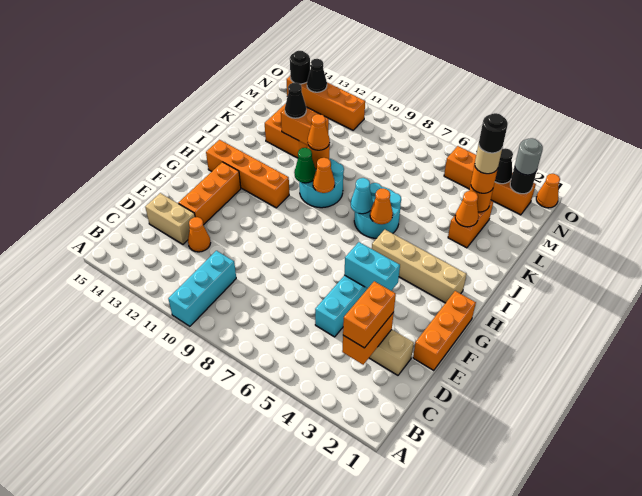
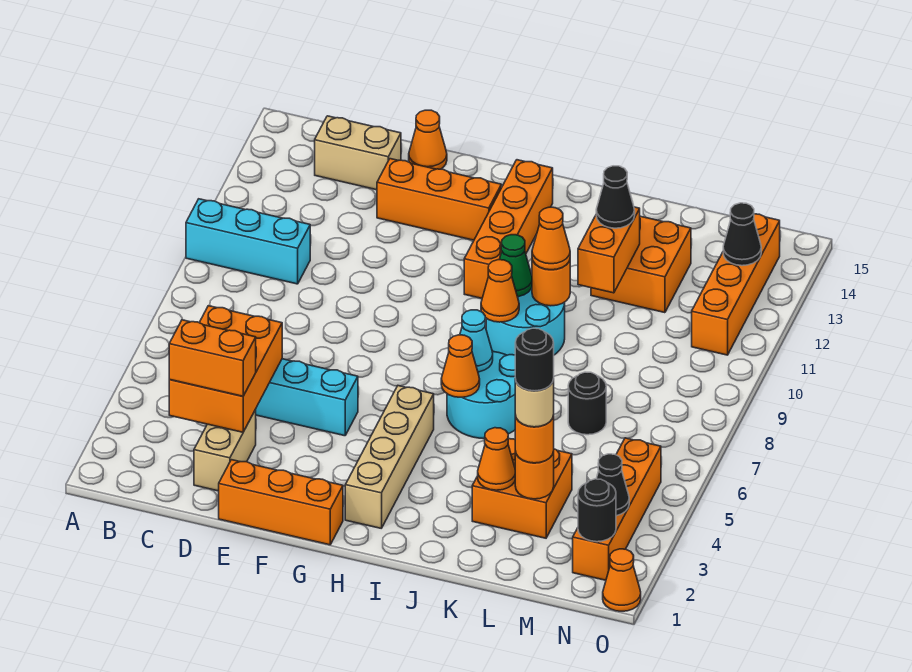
orange brick C3:D3 level 2 -> orange brick C3:D5 level 2
orange cone D12 level 1 -> orange cone E15 level 1
tan brick D13:D14 level 1 -> tan brick C14:D14 level 1
cyan brick F4:F5 level 2 -> none
orange brick K3:L3 level 1 -> orange brick K3:L4 level 1
grey round brick N2 level 3 -> none
black round brick N14 level 2 -> black round brick L7 level 1

